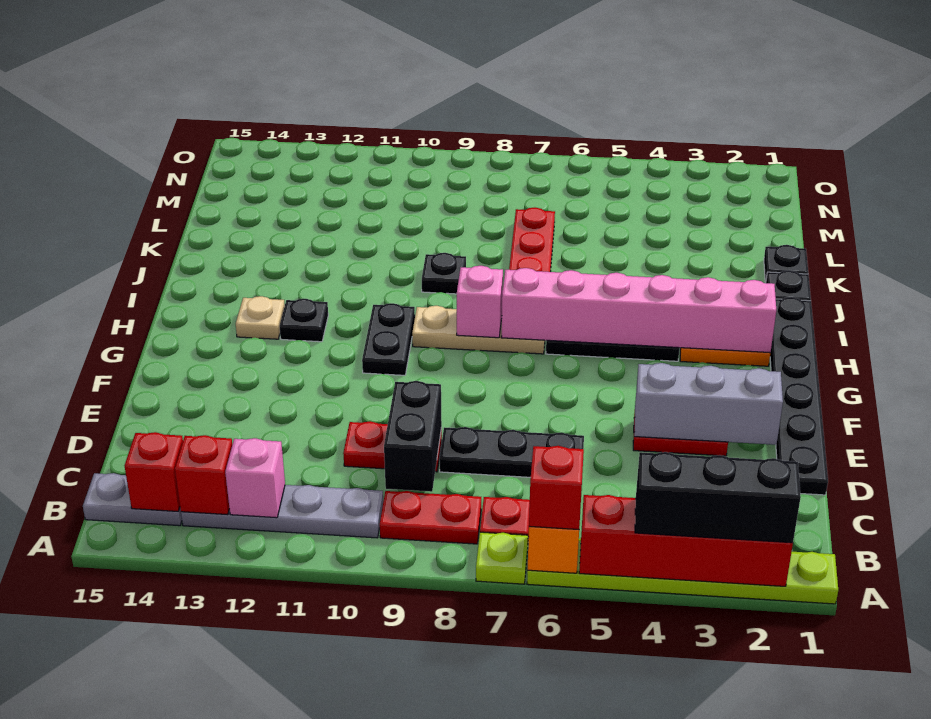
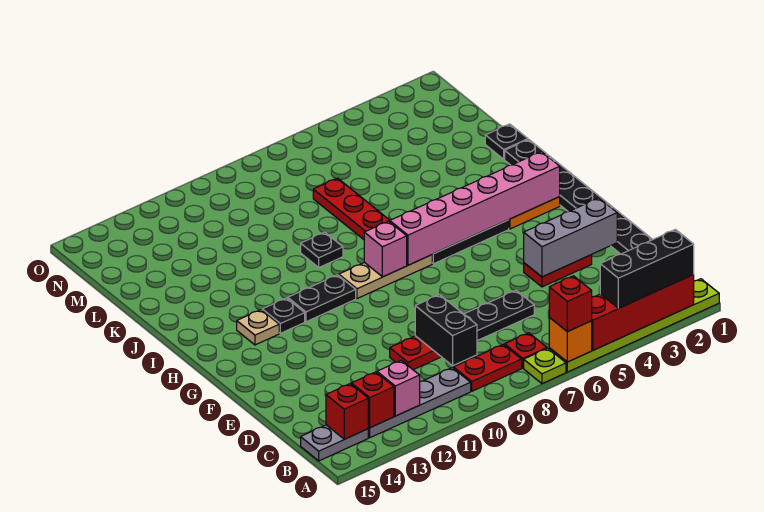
black plate G10:H10 level 1 -> black plate H10:H11 level 1

